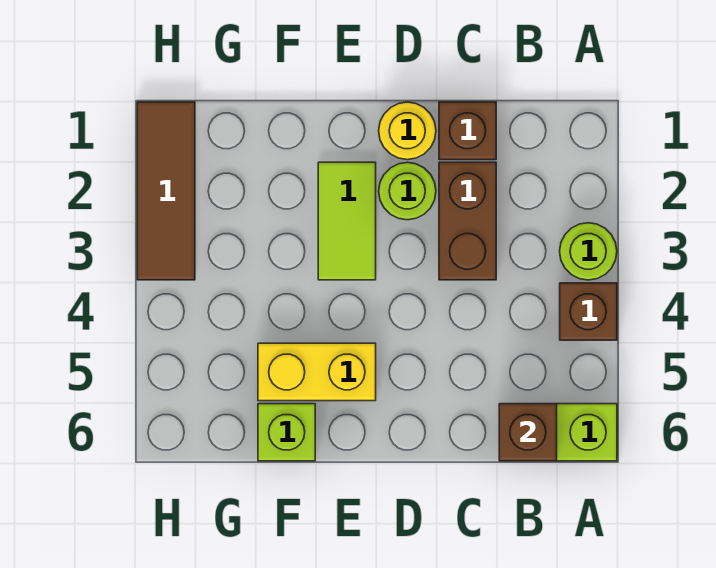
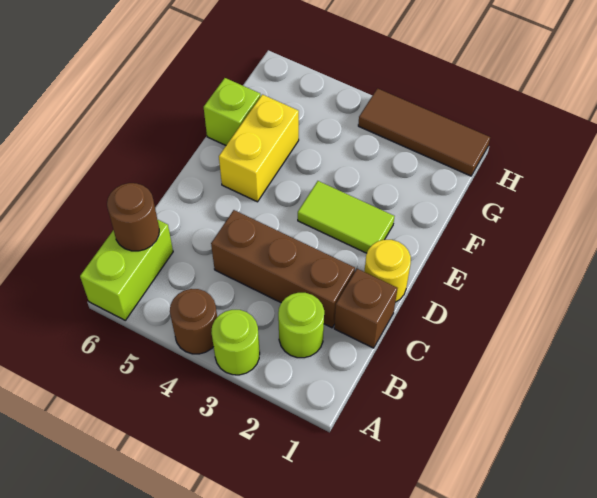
brown brick A4 level 1 -> brown round brick A4 level 1
brown brick B6 level 2 -> brown round brick B6 level 2
brown brick C2:C3 level 1 -> brown brick C2:C4 level 1
lime round brick D2 level 1 -> lime round brick B2 level 1

